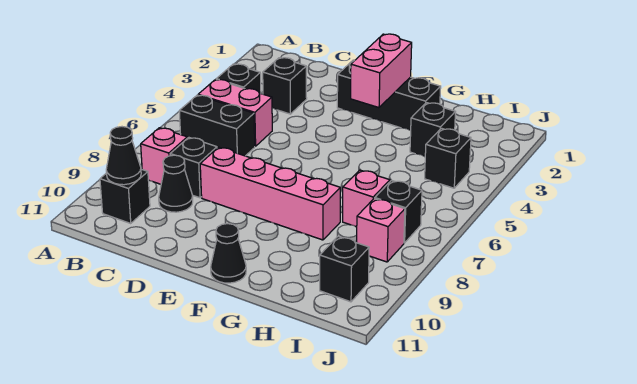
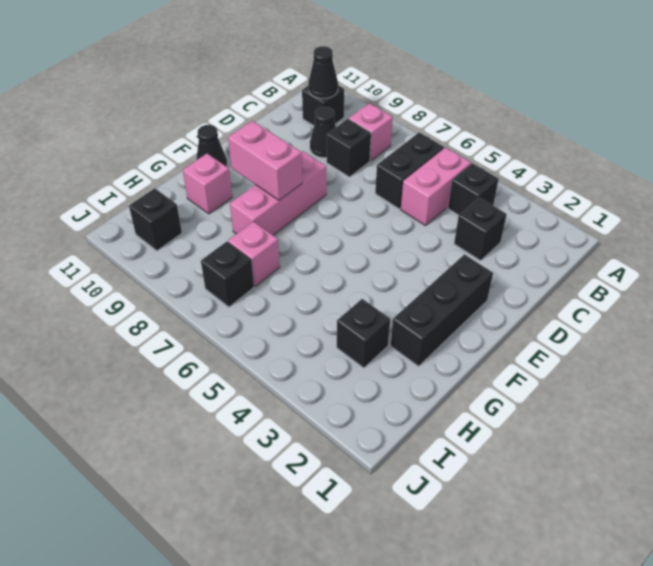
pink brick D8:G8 level 1 -> pink brick E8:G8 level 1
pink brick F2:F3 level 2 -> pink brick F8:F9 level 2
black brick I4 level 1 -> none
pink brick I8 level 1 -> pink brick G10 level 1

